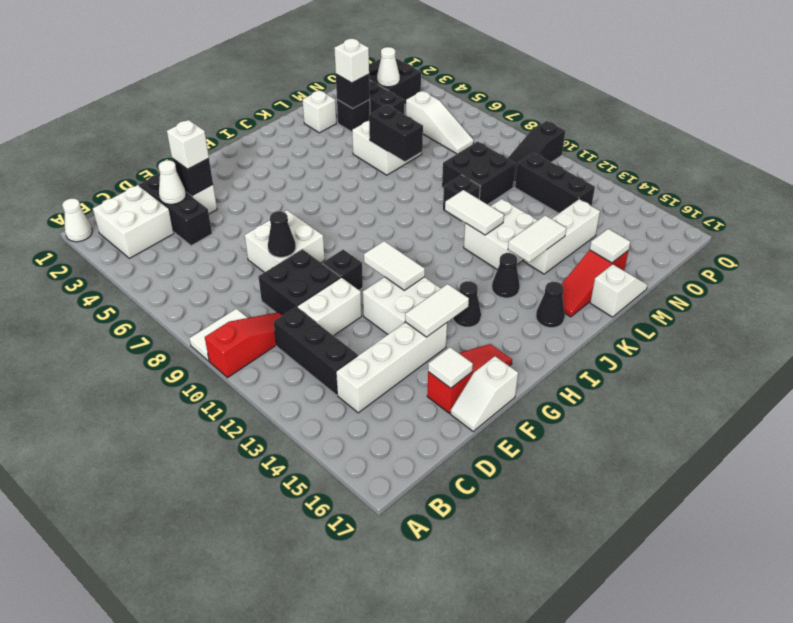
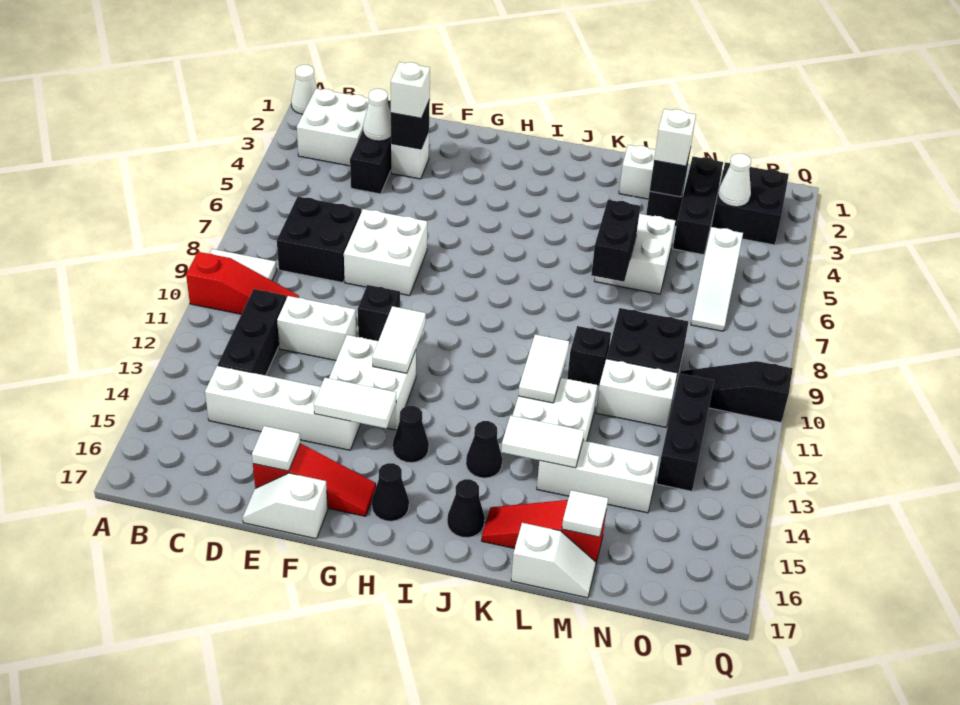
black brick D9:E10 level 1 -> black brick C7:D8 level 1
black cone E8 level 2 -> black cone H16 level 1
none -> white brick M11:N11 level 1

